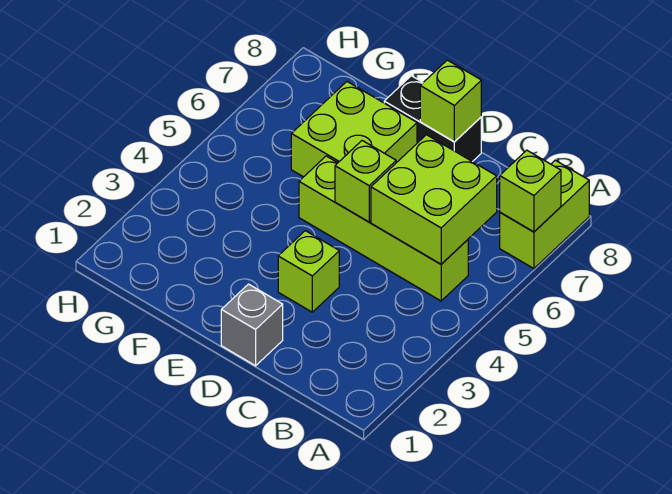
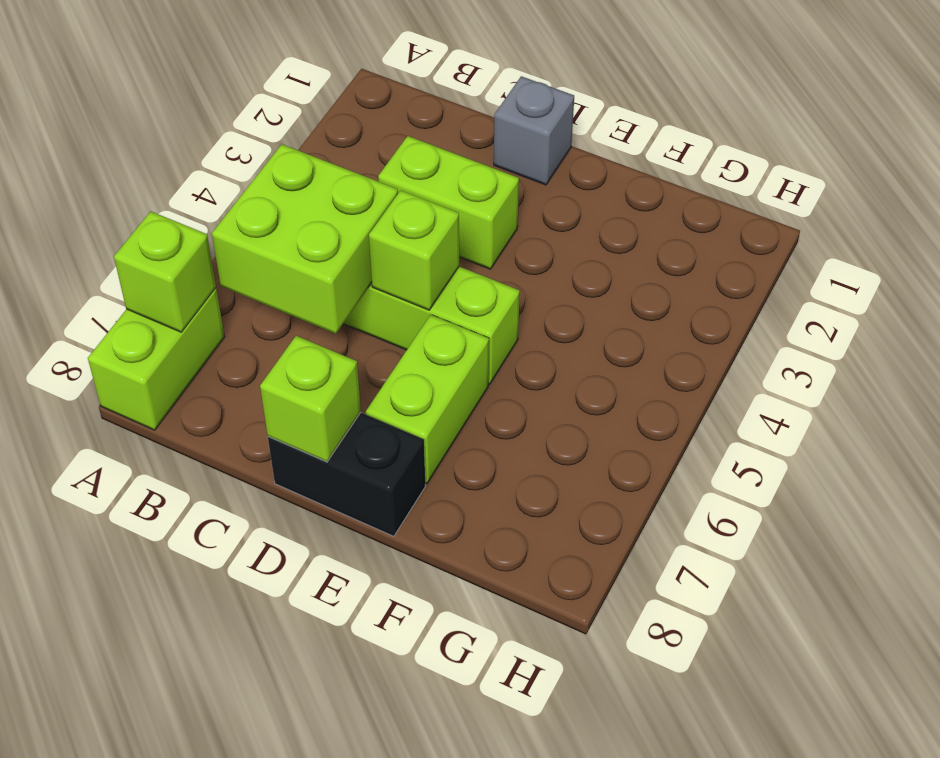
lime brick D3 level 1 -> lime brick C3:D3 level 1
lime brick E6:F7 level 1 -> lime brick E6:E7 level 1

